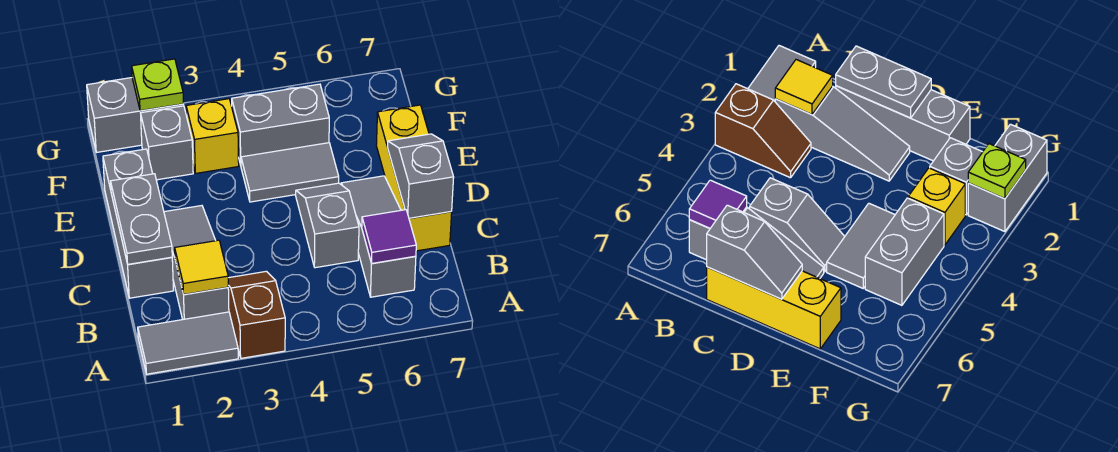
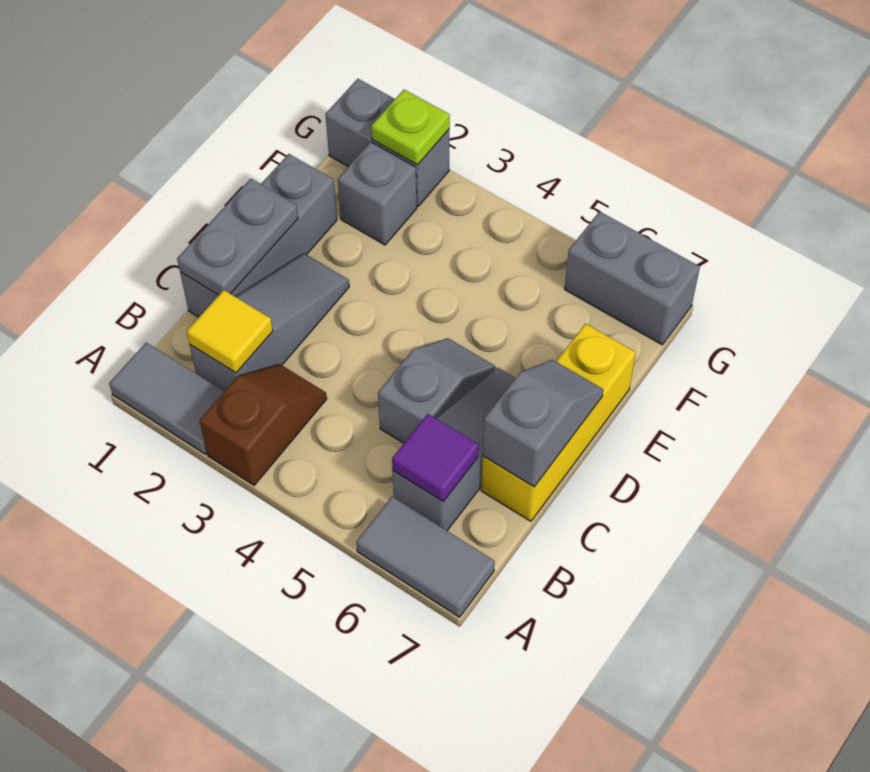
grey tile E4:E5 level 1 -> grey tile A6:A7 level 1
yellow brick F3 level 1 -> none
grey brick F4:F5 level 1 -> grey brick G6:G7 level 1

